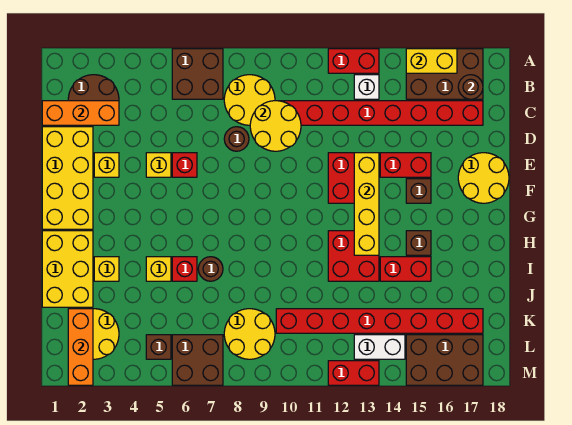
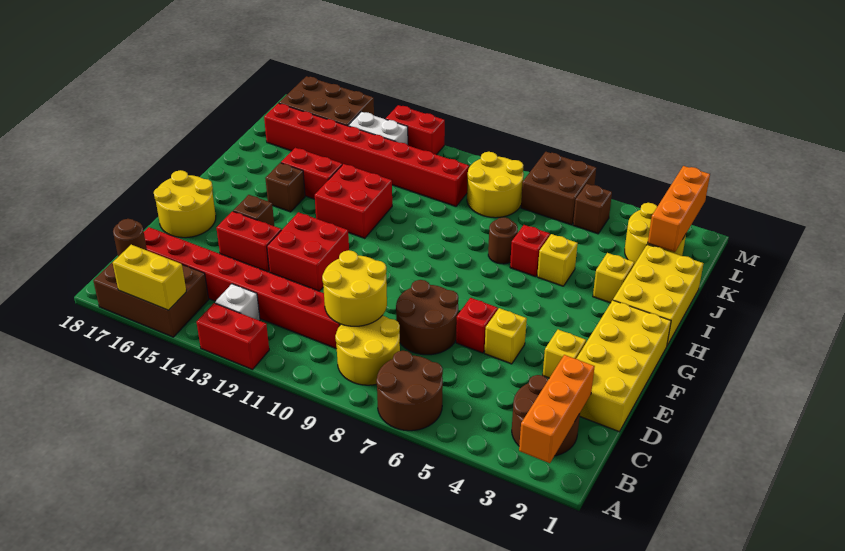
brown brick A6:B7 level 1 -> brown round brick A6:B7 level 1
orange brick C1:C3 level 2 -> orange brick A2:C2 level 2
brown round brick D8 level 1 -> brown round brick D7:E8 level 1
yellow brick E13:H13 level 2 -> none

